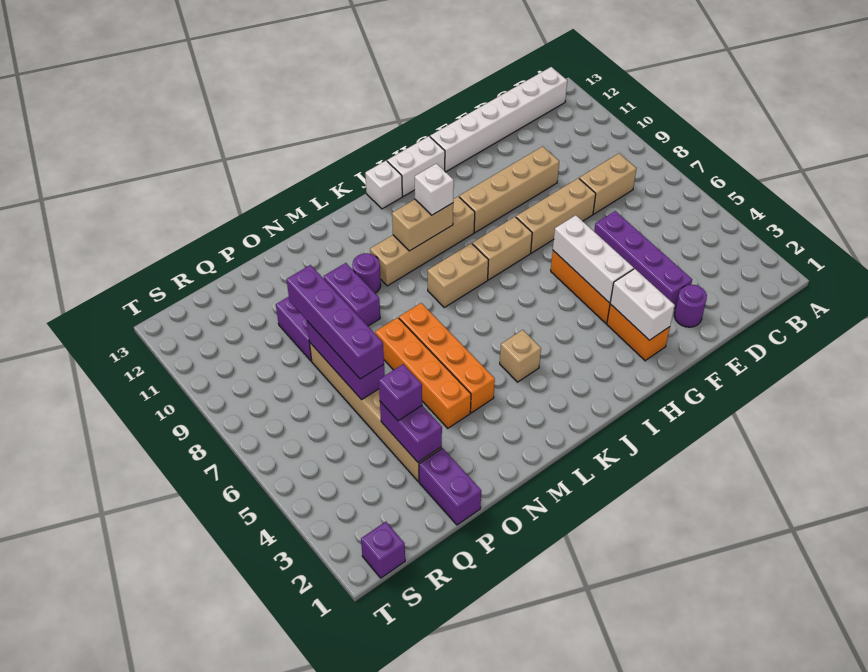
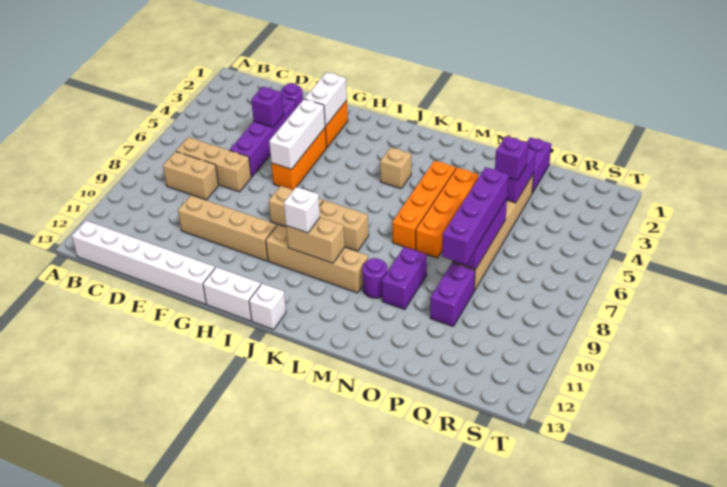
tan brick E8:G8 level 1 -> tan brick C7:E7 level 1
purple brick S1 level 1 -> purple brick E4 level 2

